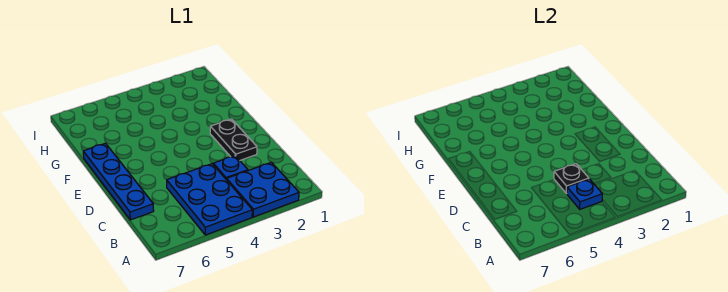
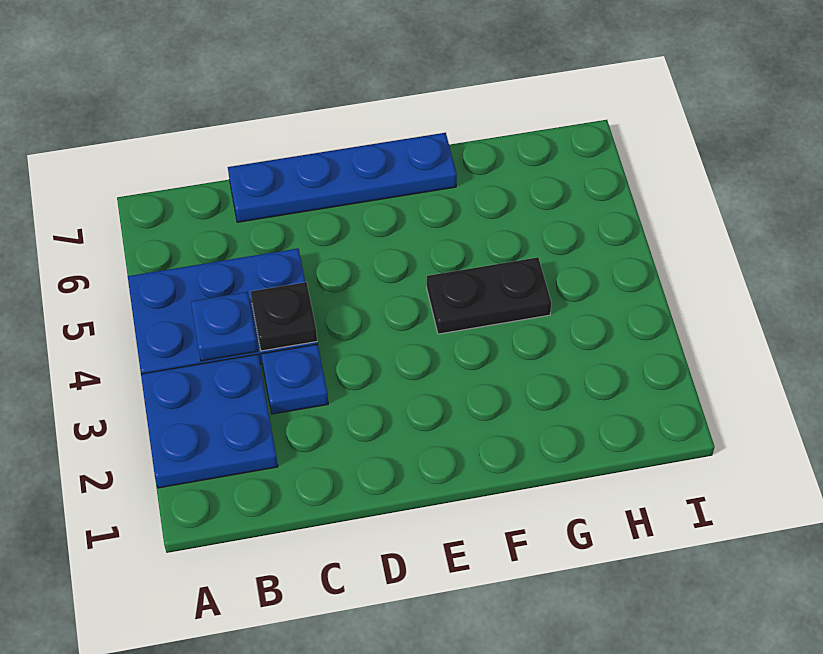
black plate D2:E2 level 1 -> black plate F4:G4 level 1

